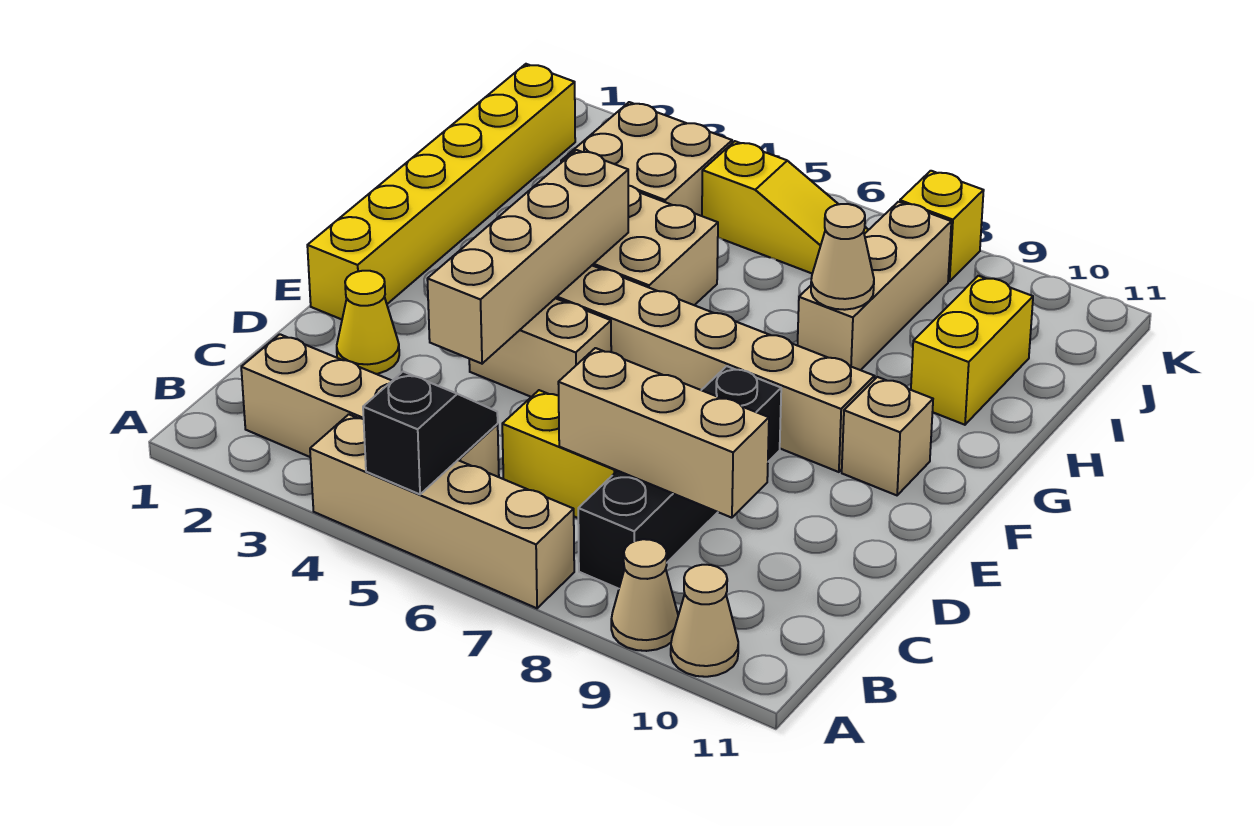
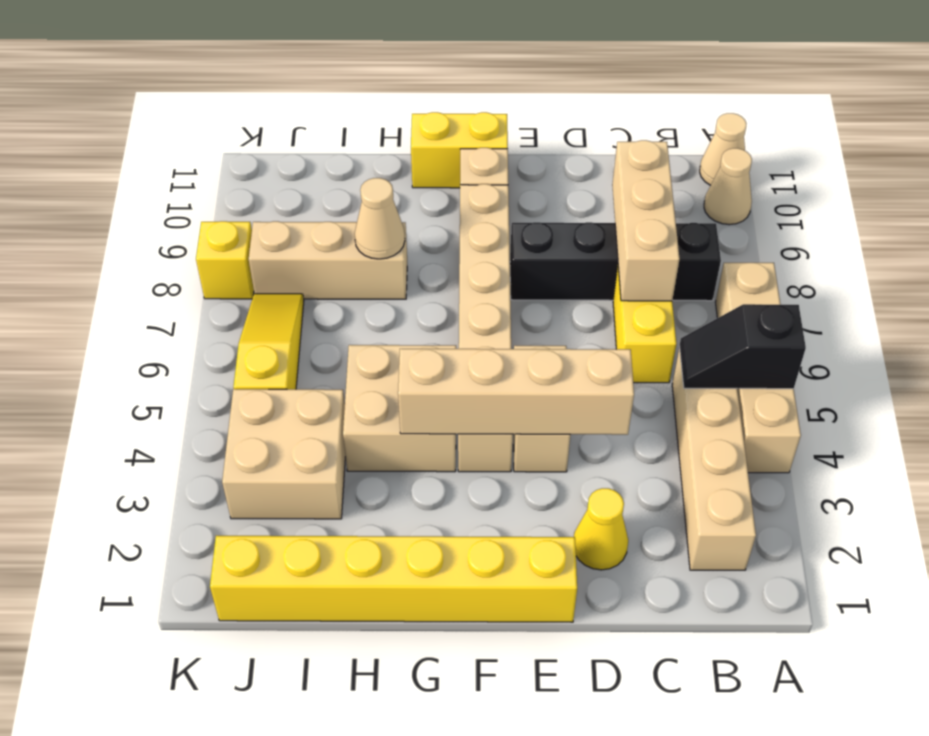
tan cone A9 level 1 -> tan cone A11 level 1
yellow brick H10:I10 level 1 -> yellow brick F11:G11 level 1

